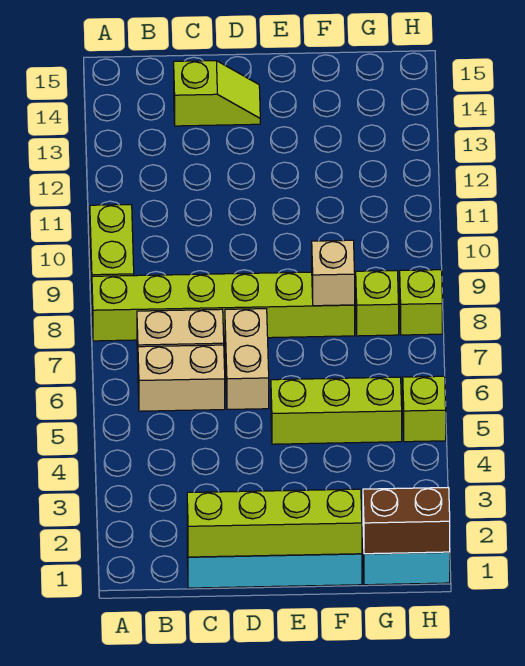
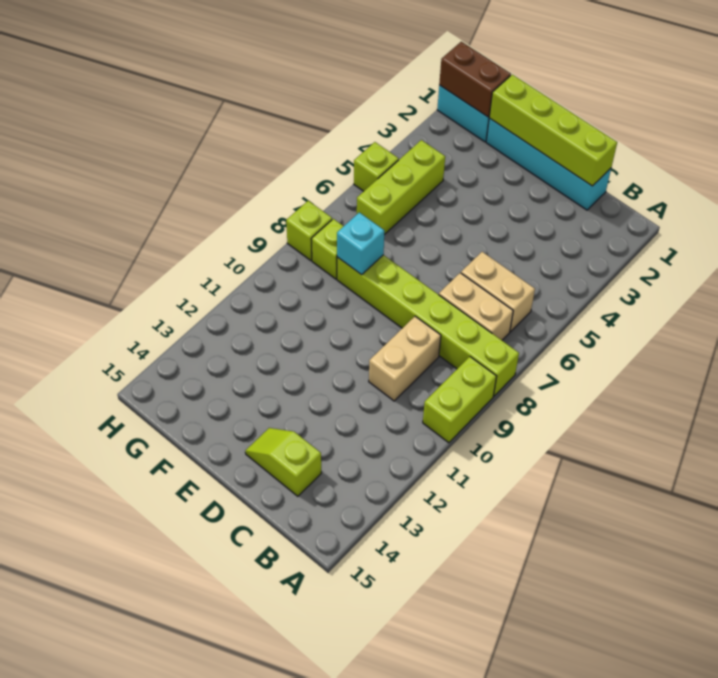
tan brick D6:D7 level 1 -> tan brick C9:C10 level 1
lime brick E5:G5 level 1 -> lime brick G4:G6 level 1
tan brick F8 level 2 -> cyan brick F8 level 2

